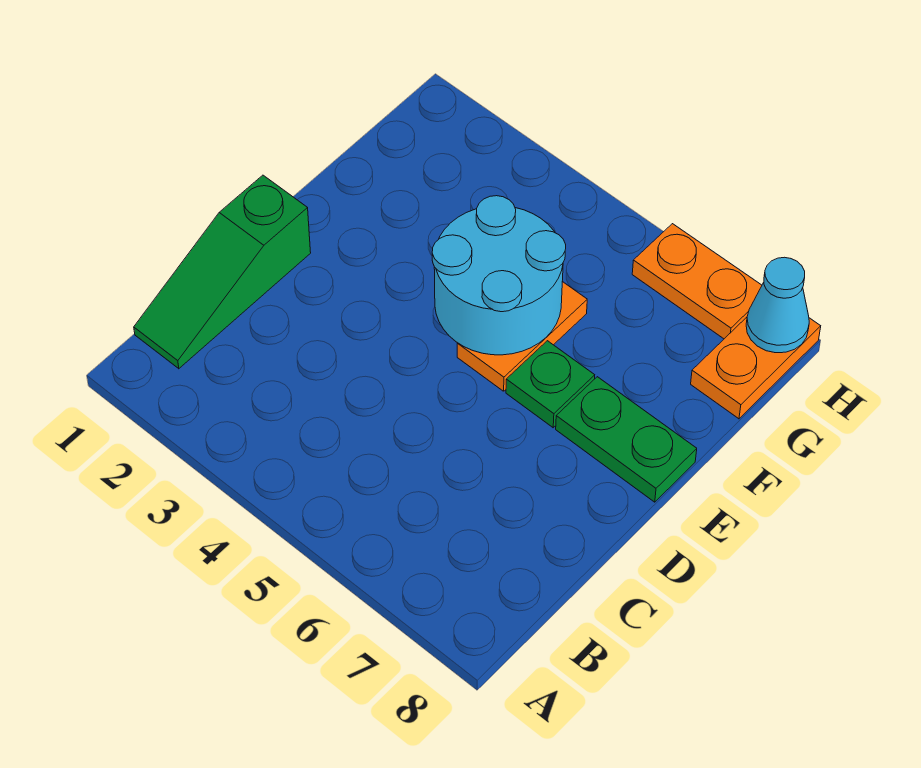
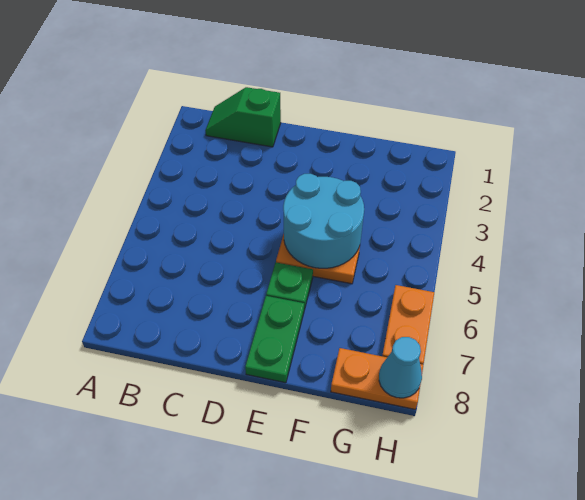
green slope B1:D1 level 1 top D -> green slope B1:C1 level 1 top C

